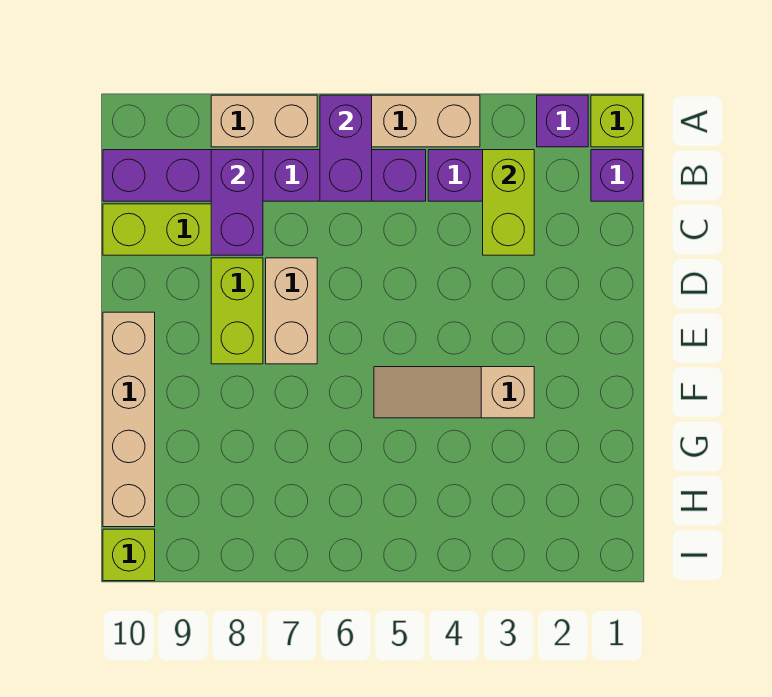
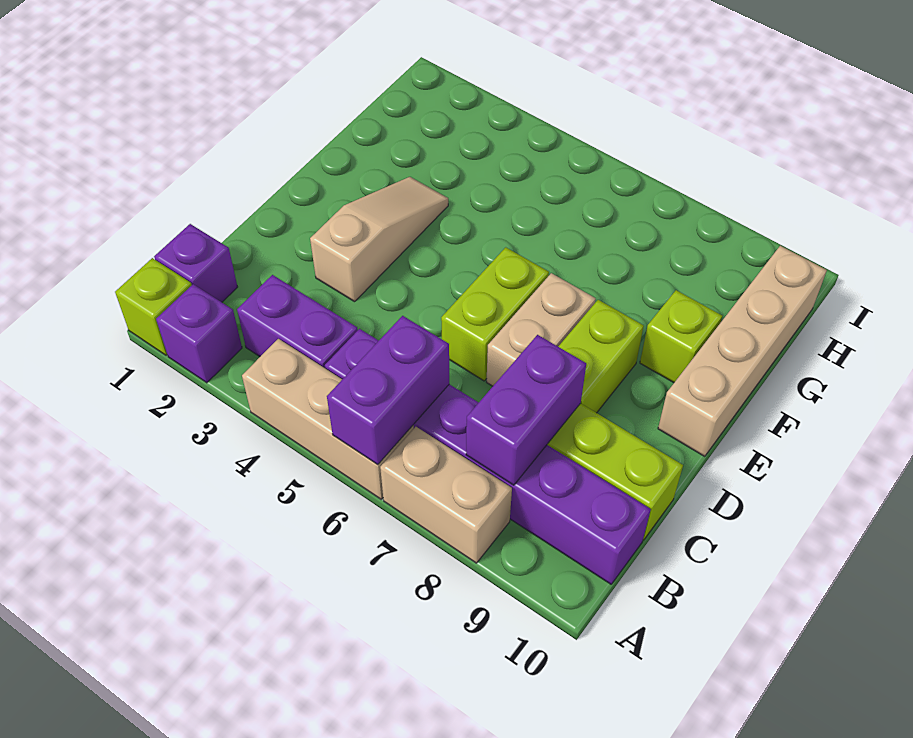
lime brick B3:C3 level 2 -> lime brick D6:E6 level 1
tan slope F3:F5 level 1 top 3 -> tan slope D3:F3 level 1 top D
lime brick I10 level 1 -> lime brick F9 level 1

